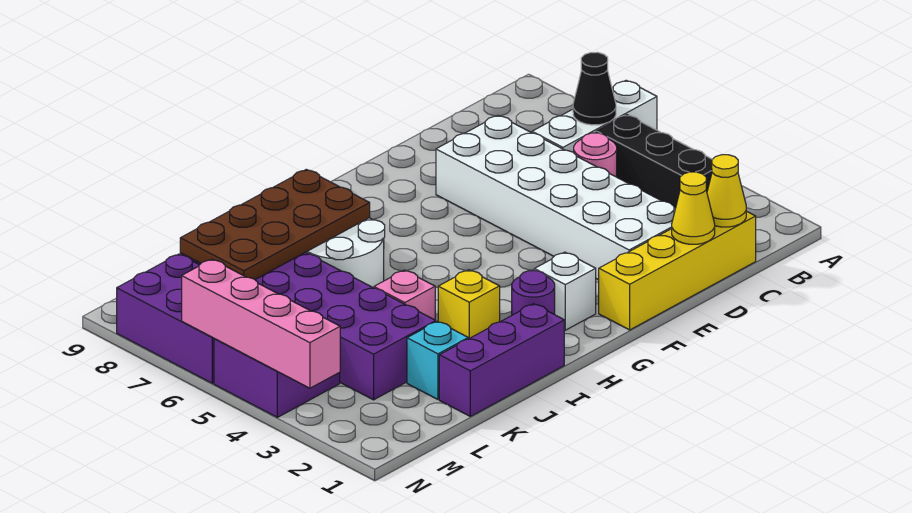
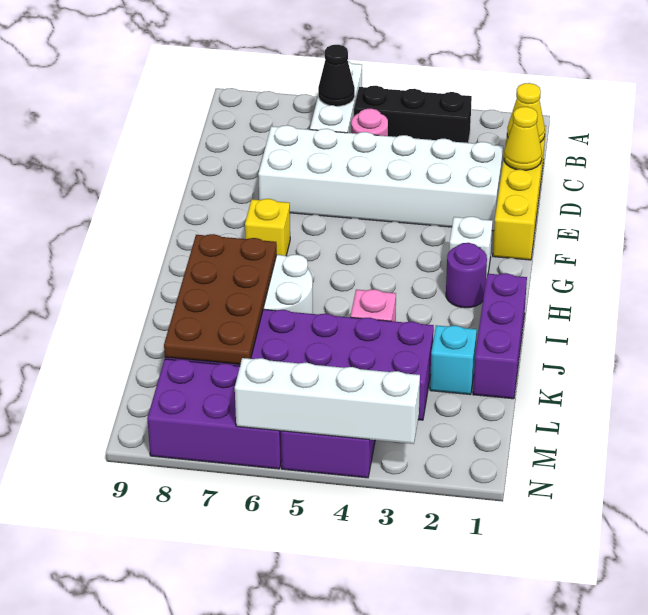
yellow brick I3 level 1 -> yellow brick G7 level 1
pink brick N3:N6 level 2 -> white brick N3:N6 level 2

